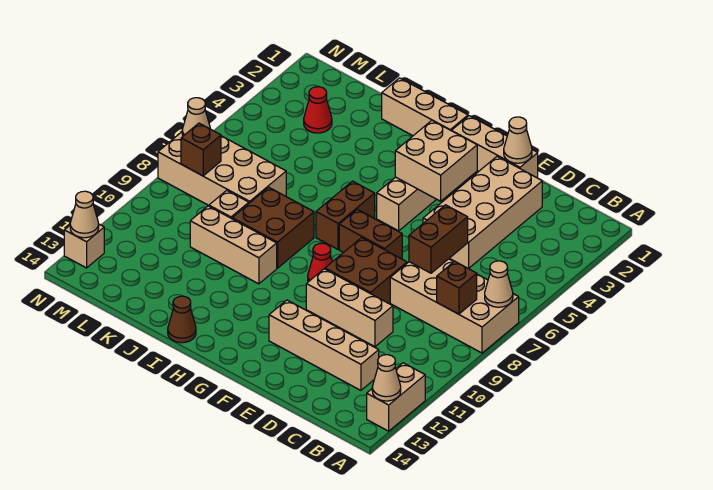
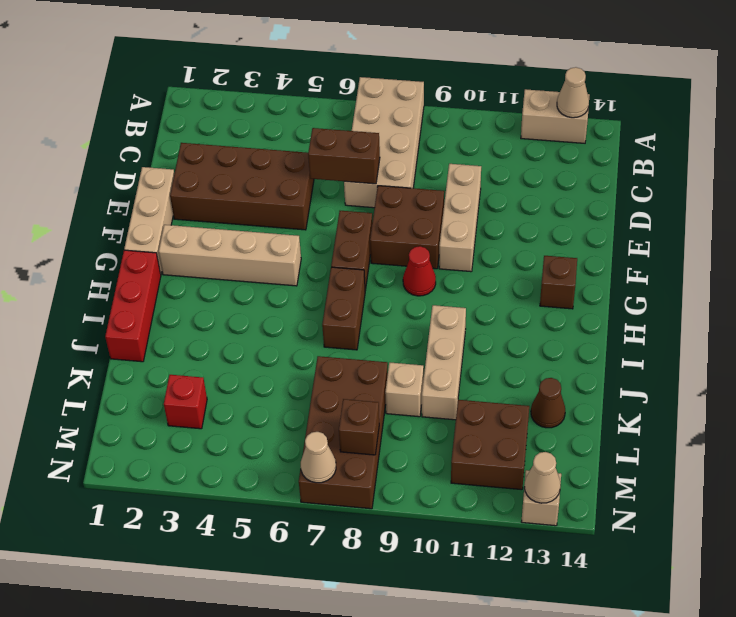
tan cone A7 level 2 -> none
brown brick B8 level 2 -> brown brick G13 level 1
tan brick C12:F12 level 1 -> none
tan brick D2:E5 level 1 -> brown brick D2:E5 level 1
tan cone E1 level 2 -> none
tan brick F3:G4 level 2 -> none
tan brick H1:J1 level 1 -> red brick H1:J1 level 1
brown brick H6:H7 level 1 -> brown brick H7:I7 level 1
brown brick I8:J9 level 1 -> brown brick L11:M12 level 1
brown cone I14 level 1 -> brown cone K13 level 1
tan brick K7:N8 level 1 -> brown brick K7:N8 level 1
red cone L3 level 1 -> red brick L3 level 1

